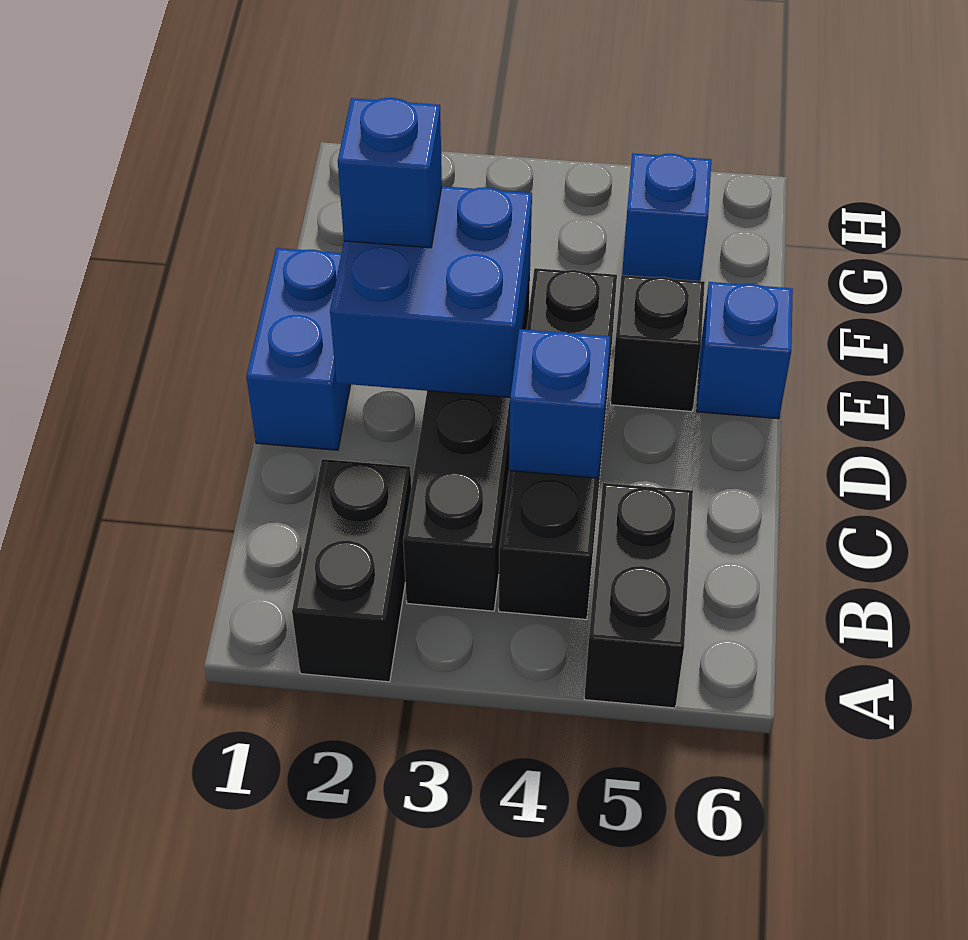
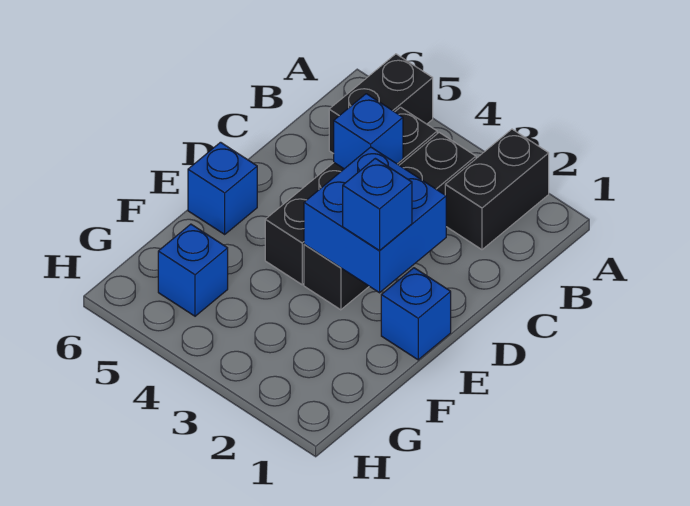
blue brick D1:E1 level 1 -> blue brick E1 level 1
black brick E5 level 1 -> none

